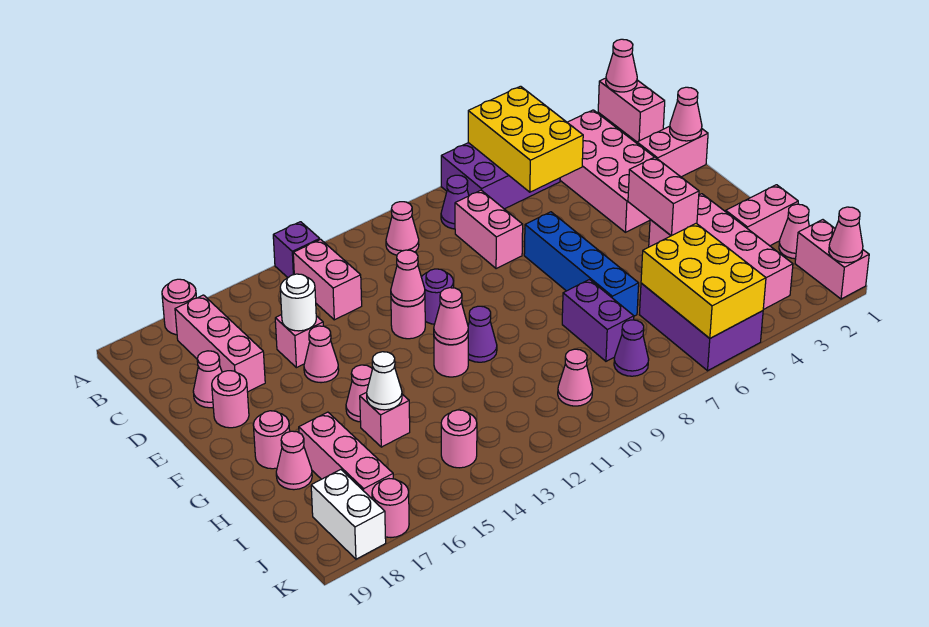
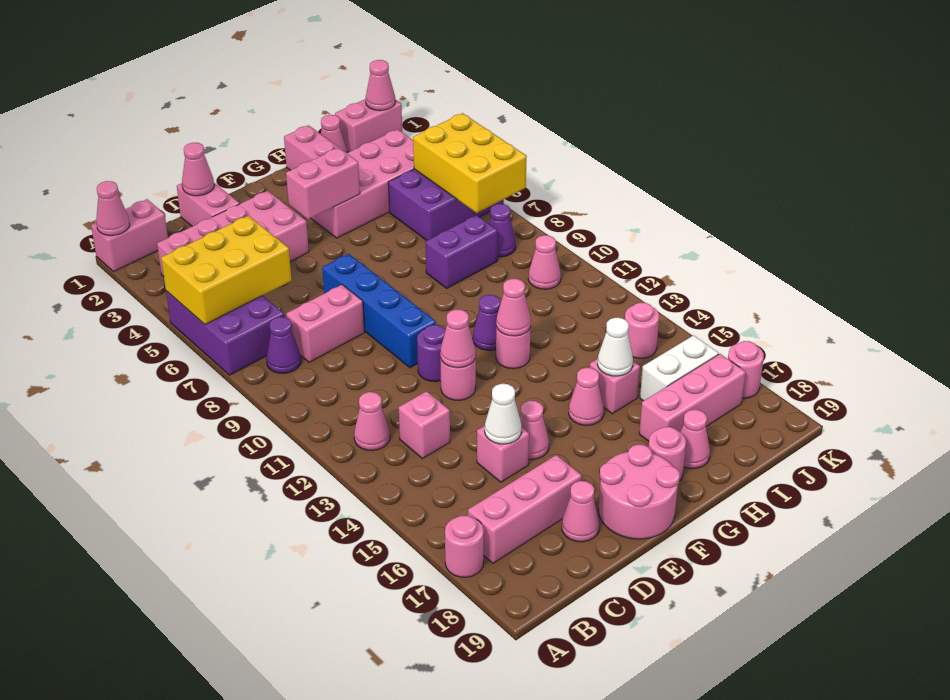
purple brick A13 level 1 -> none
pink cone B10 level 1 -> pink cone B12 level 1
pink brick B13:C13 level 1 -> pink brick C13 level 1
white round brick D15 level 2 -> white cone D15 level 2
blue brick E7:H7 level 1 -> blue brick E7:E10 level 1
pink round brick E18 level 1 -> pink round brick E18:F19 level 1
yellow brick I5:K6 level 2 -> yellow brick J5:K7 level 2
white brick J18:K18 level 1 -> white brick I16:J16 level 1

